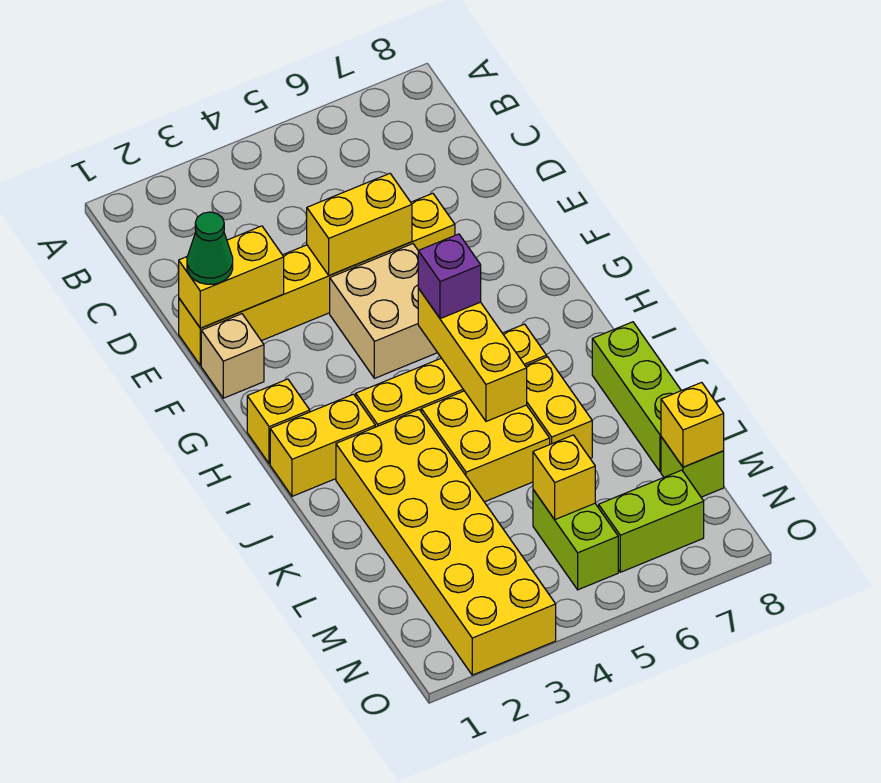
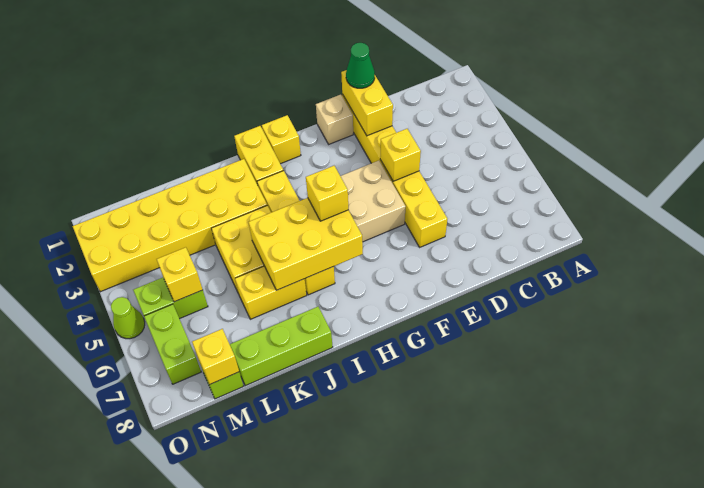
yellow brick E4:E5 level 2 -> yellow brick E4 level 2
yellow brick H5:J5 level 2 -> yellow brick H5:J6 level 2
purple brick H5 level 3 -> yellow brick H5 level 3
none -> lime cone O5 level 1

